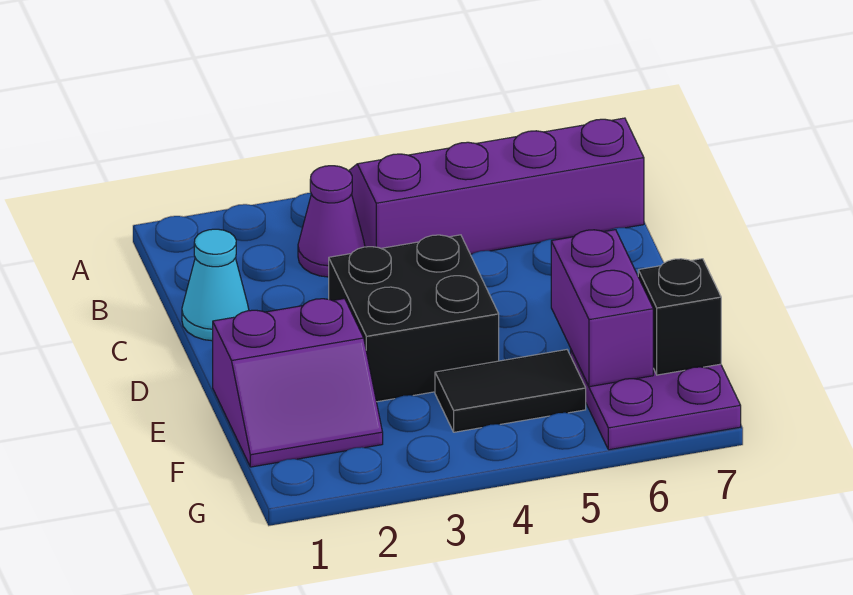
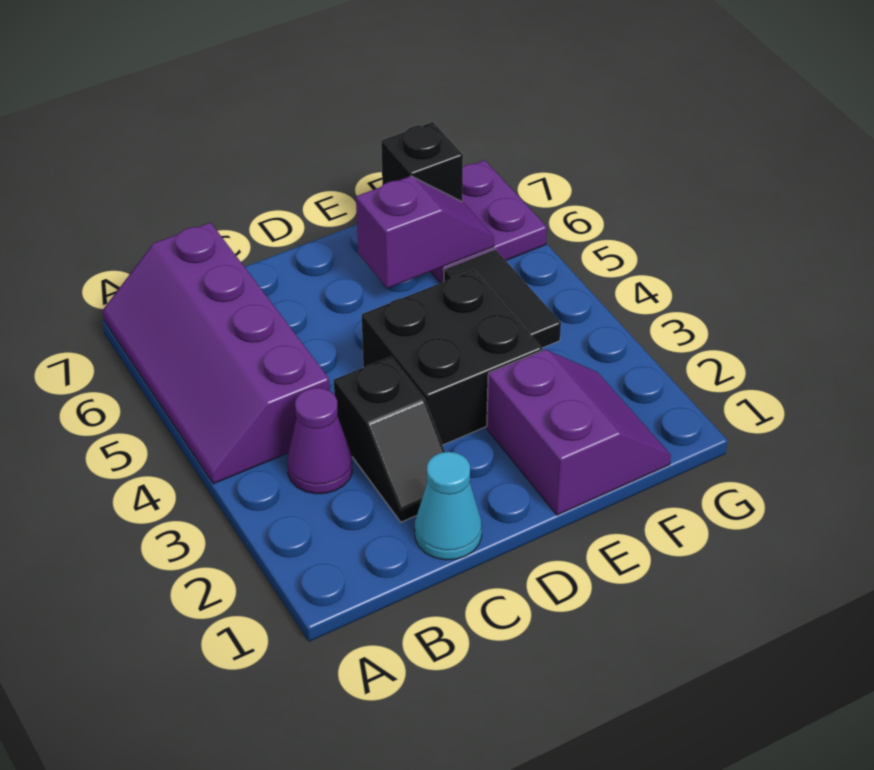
none -> black slope C2:C3 level 1 top 3
purple brick E6:F6 level 2 -> purple slope E6:F6 level 2 top E

